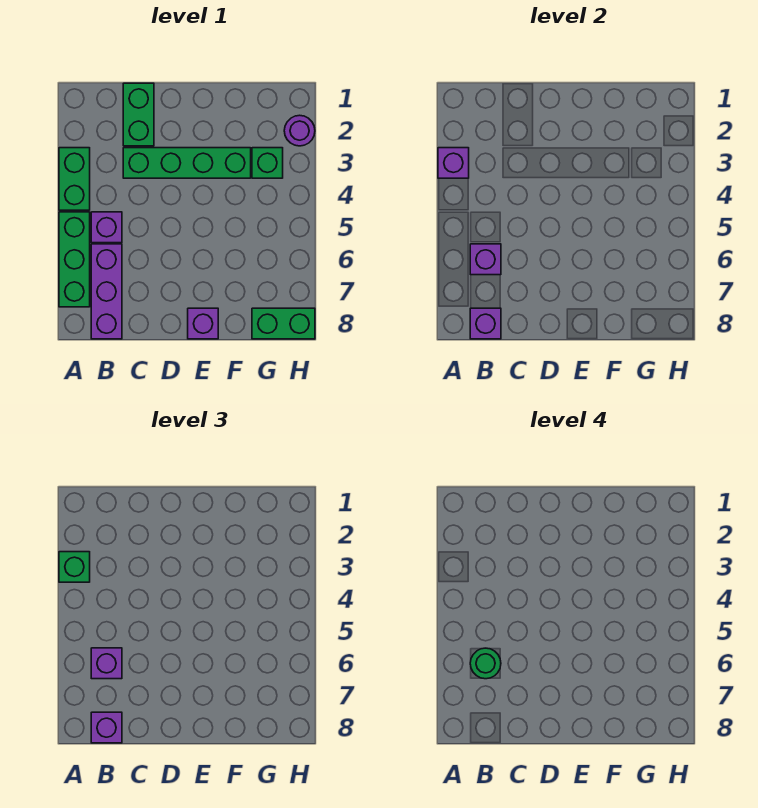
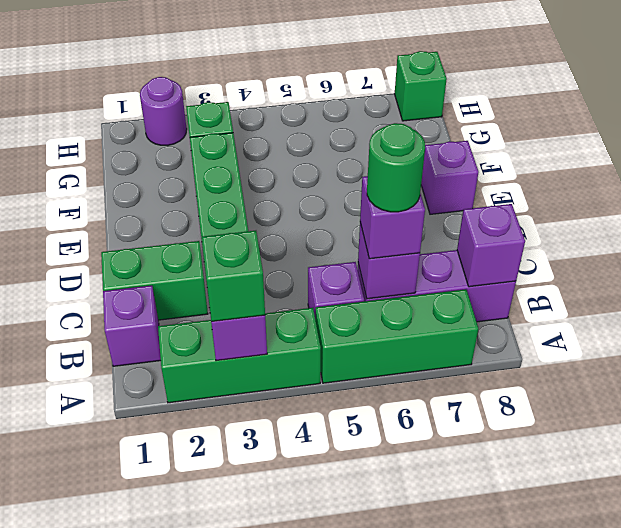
green brick A3:A4 level 1 -> green brick A2:A4 level 1
purple brick B8 level 3 -> purple brick B1 level 1
green brick G8:H8 level 1 -> green brick H8 level 1

